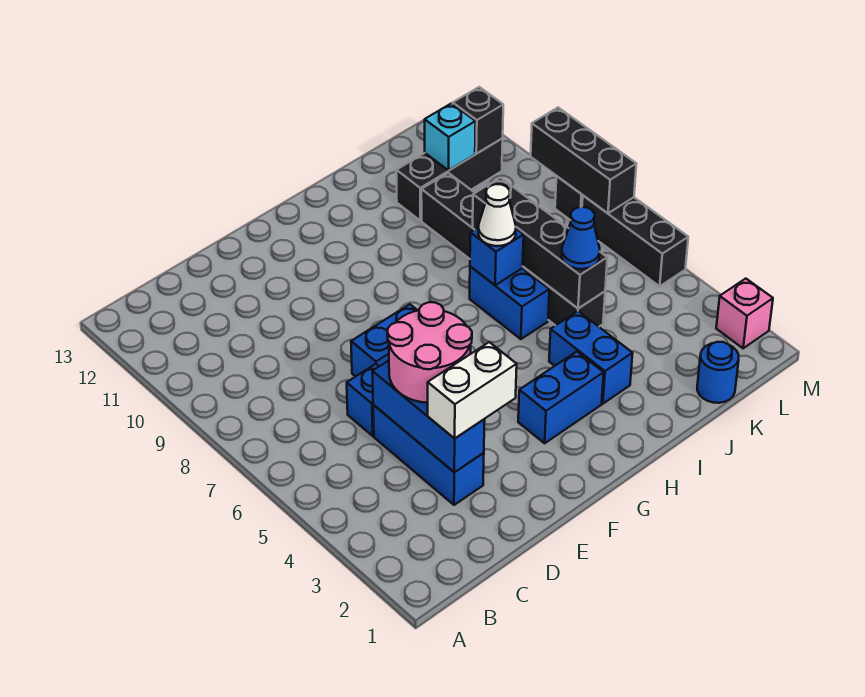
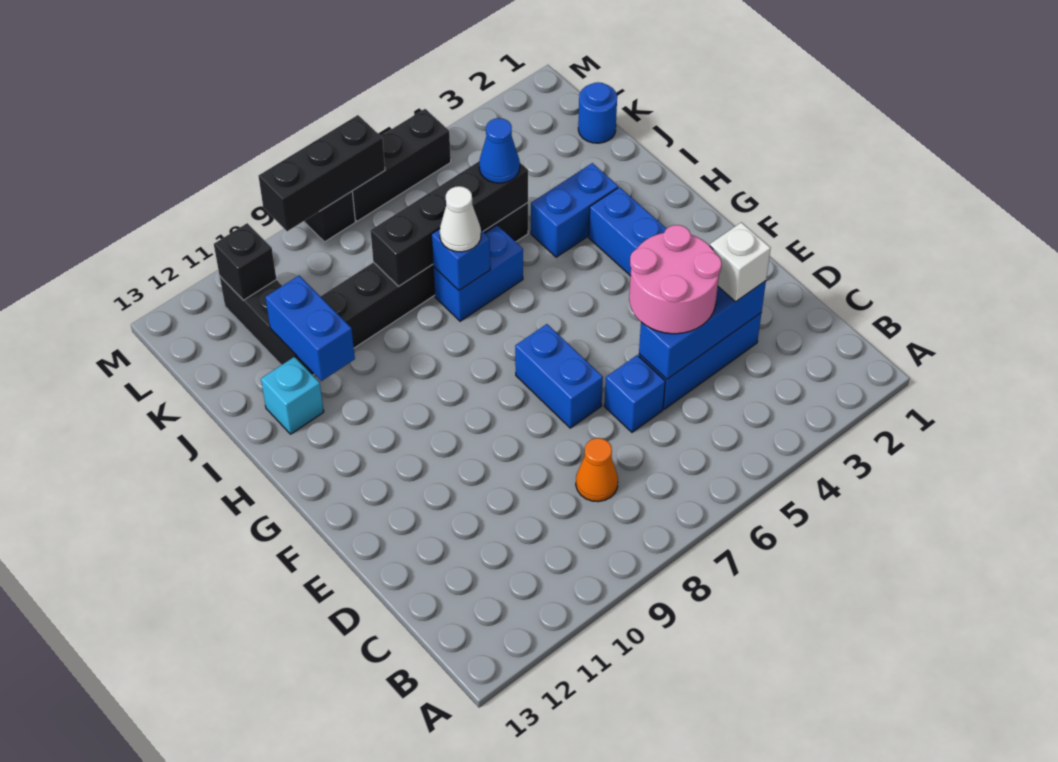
none -> orange cone C8 level 1
white brick D3:E3 level 3 -> white brick D3 level 3
none -> blue brick I11:J11 level 2
cyan brick K11 level 2 -> cyan brick I12 level 1
pink brick M2 level 1 -> none

